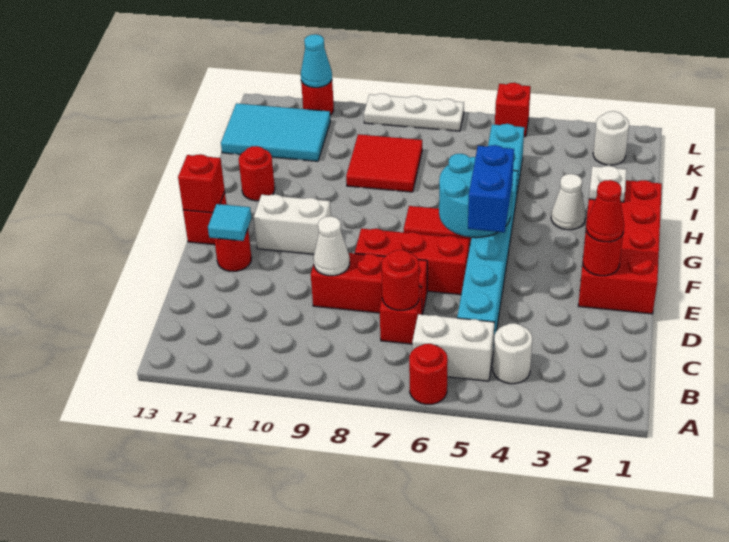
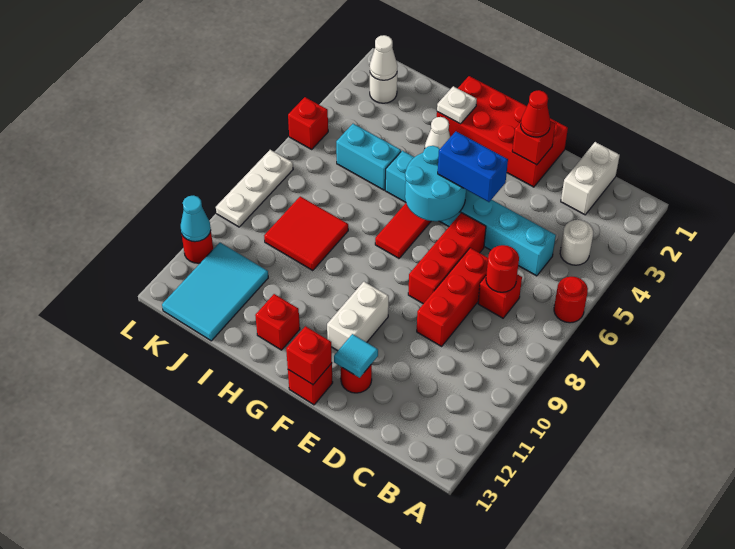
white brick B5:B6 level 1 -> white brick C1:C2 level 1
white cone D9 level 2 -> white cone K2 level 2
red round brick E2 level 2 -> red brick E2 level 2
red round brick H12 level 1 -> red brick H12 level 1

